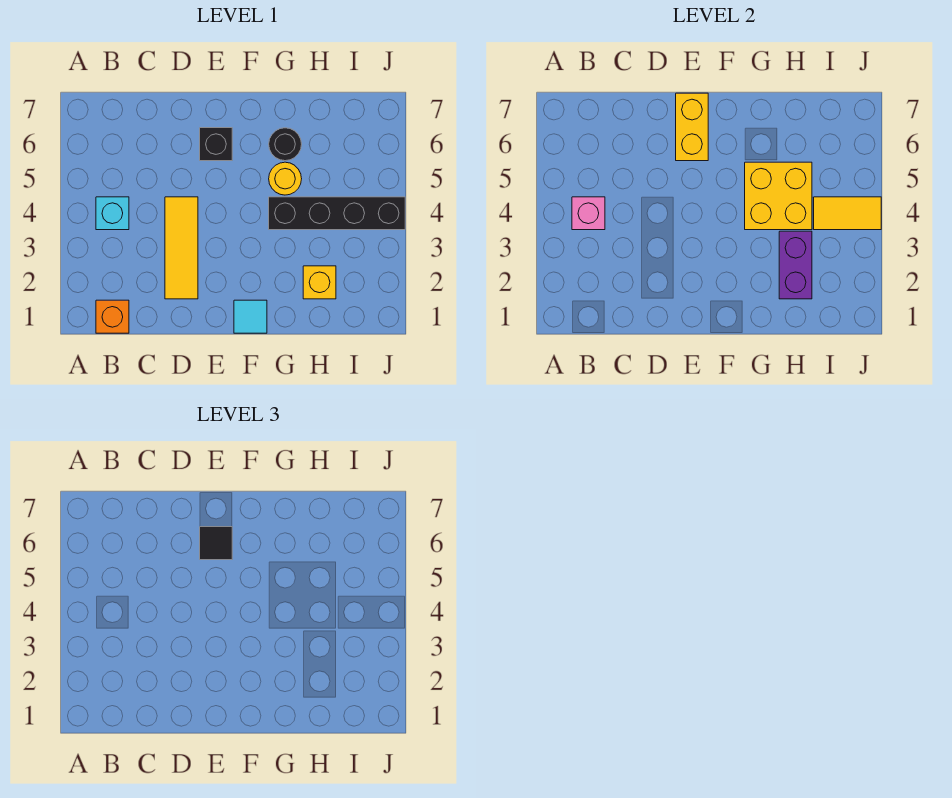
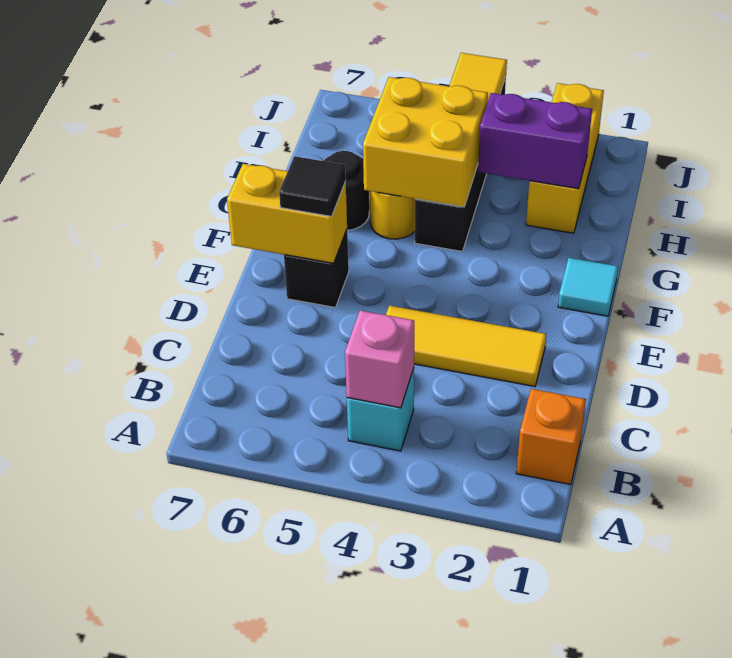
yellow brick H2 level 1 -> yellow brick H2:J2 level 1

